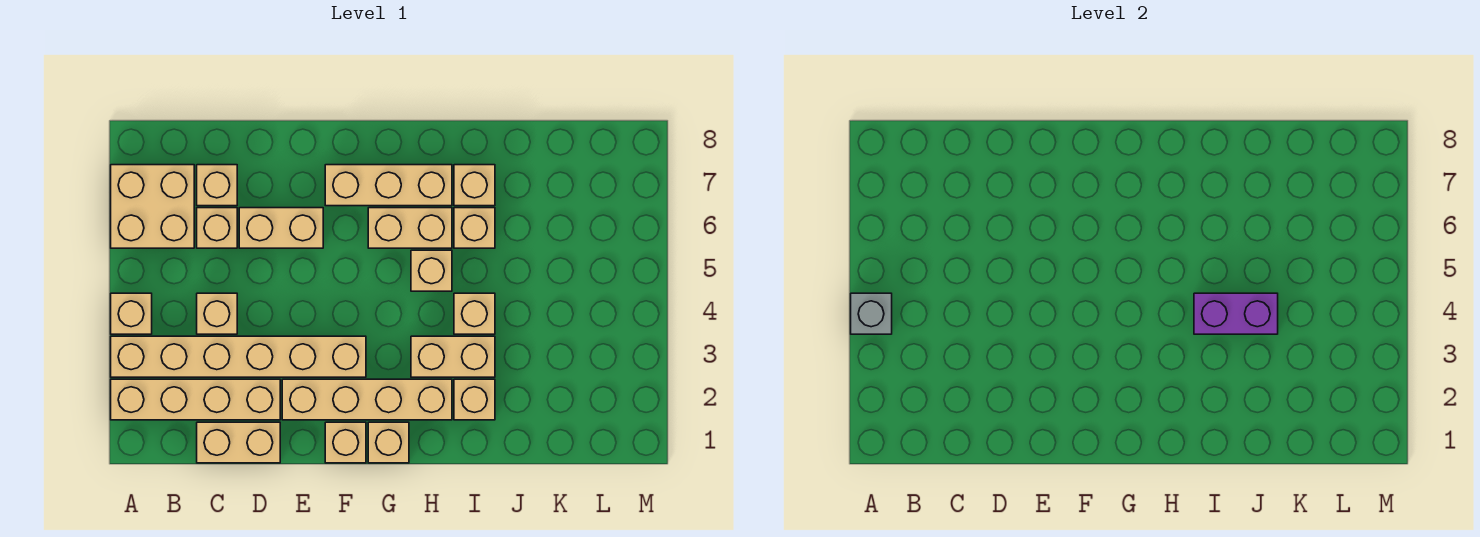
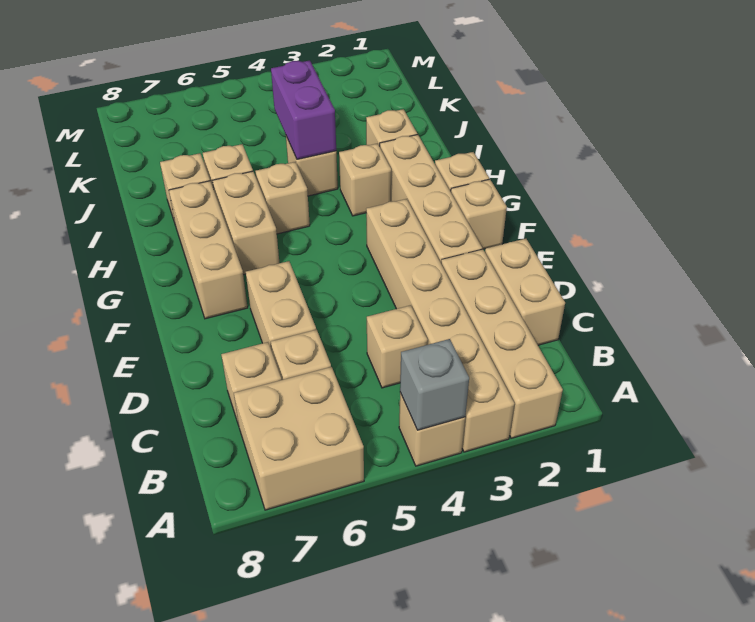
tan brick H3:I3 level 1 -> tan brick H3 level 1

